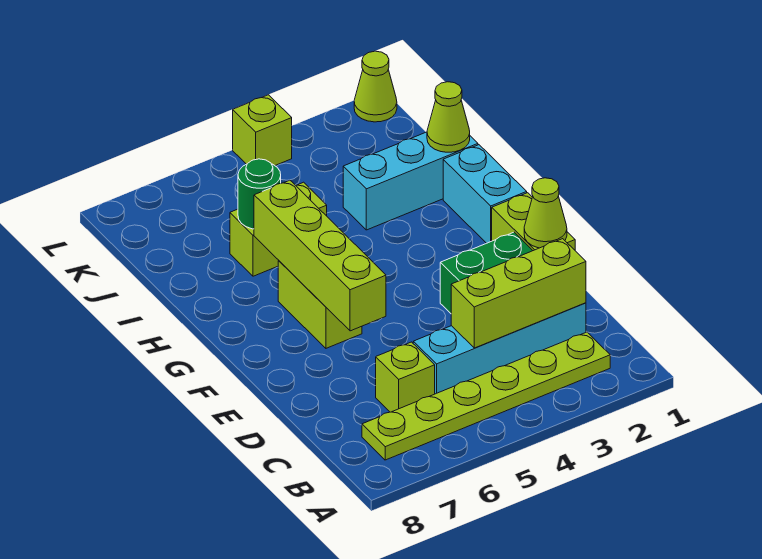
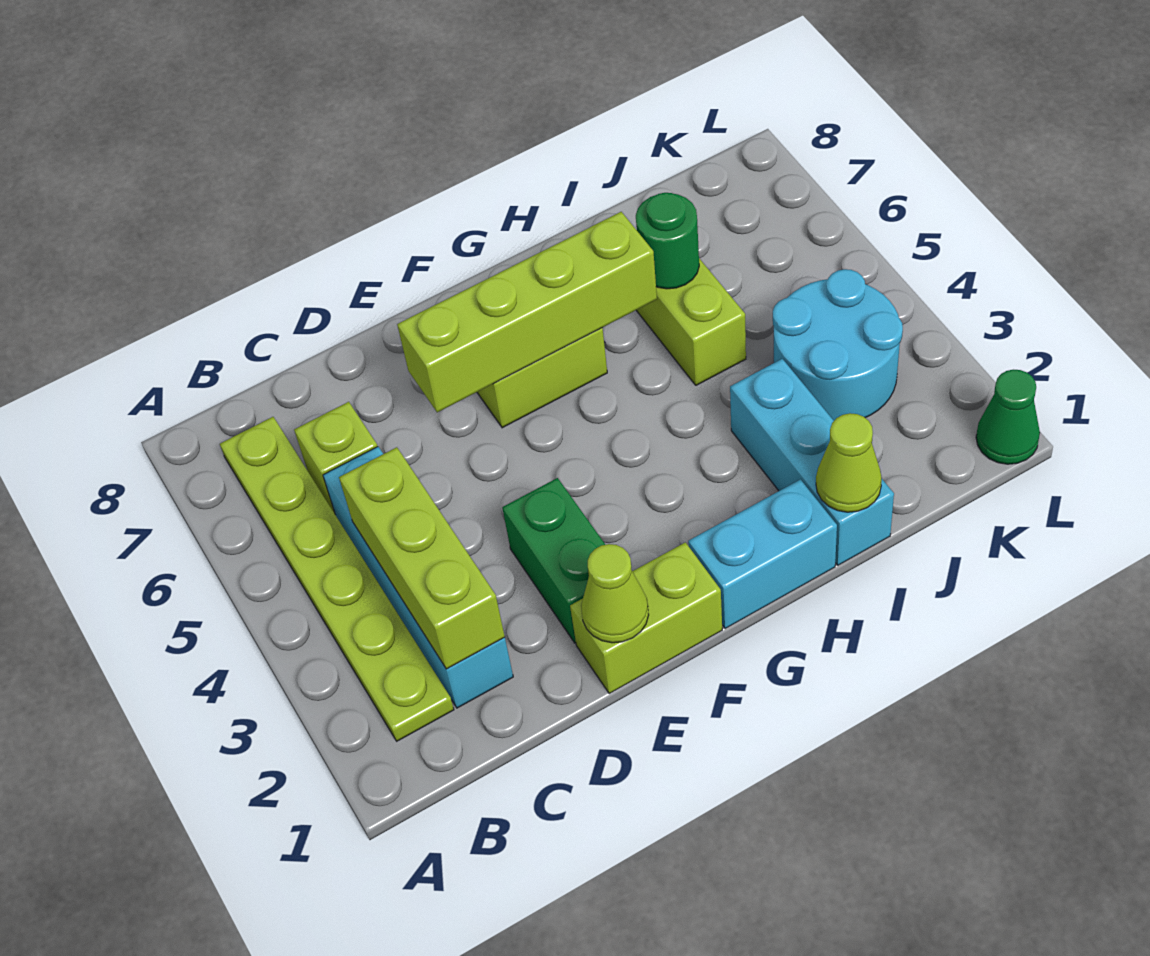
none -> cyan round brick J3:K4 level 1
lime cone L1 level 1 -> green cone L1 level 1
lime brick L4 level 1 -> none

